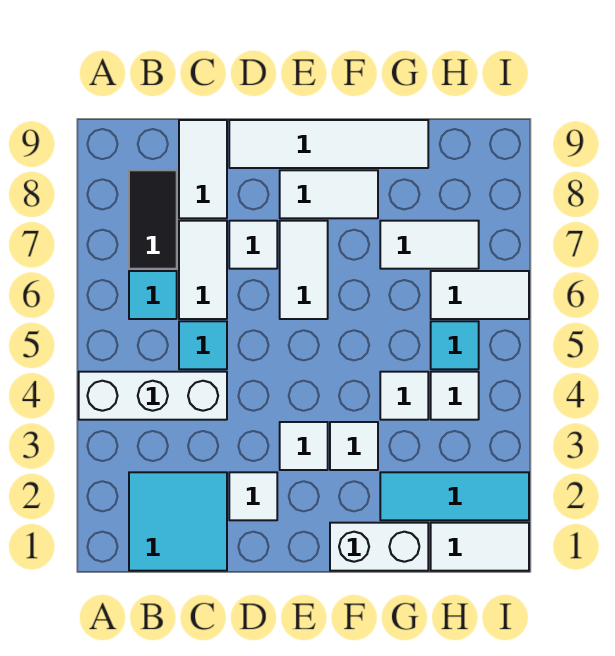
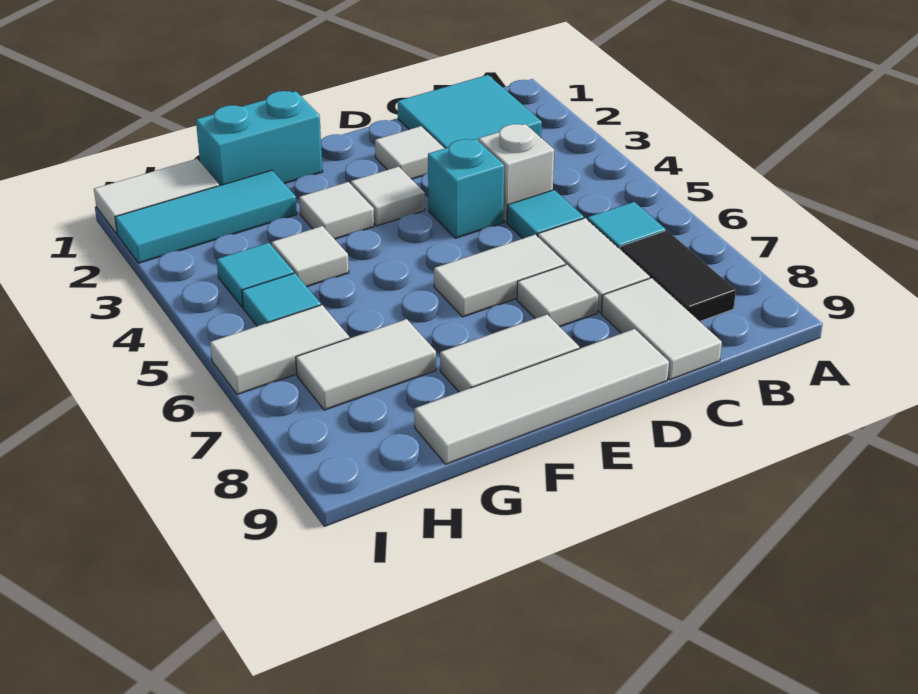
white brick A4:C4 level 1 -> white brick C4 level 1
none -> cyan brick D4 level 1
white tile E6:E7 level 1 -> white tile D6:E6 level 1
white brick F1:G1 level 1 -> cyan brick F1:G1 level 1
white tile H4 level 1 -> cyan tile H4 level 1

